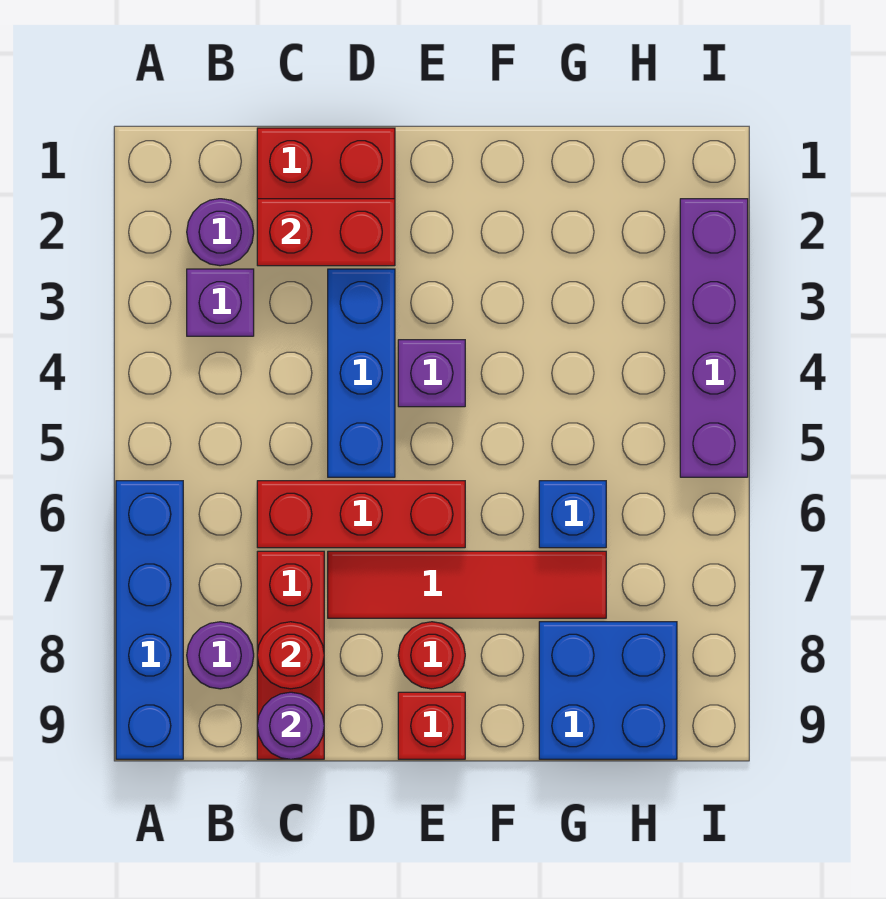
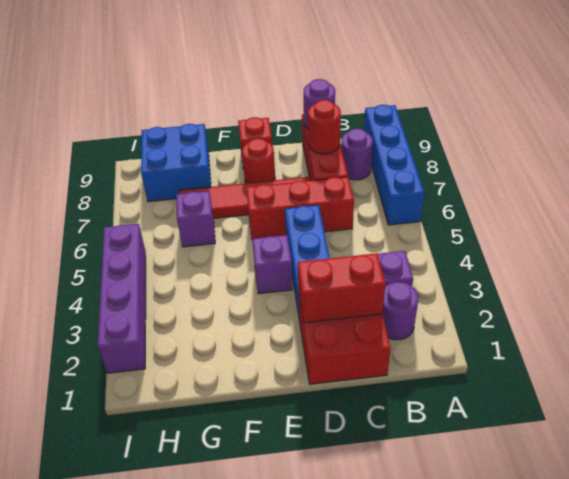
blue brick G6 level 1 -> purple brick G6 level 1

